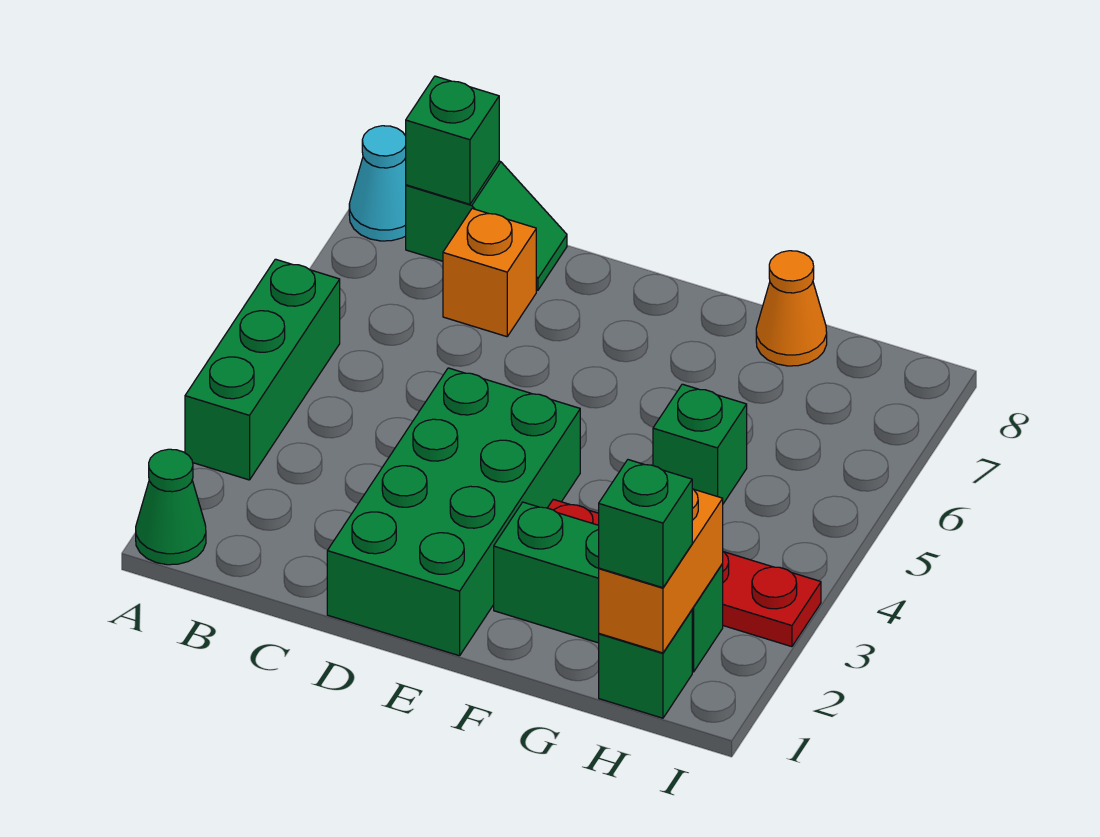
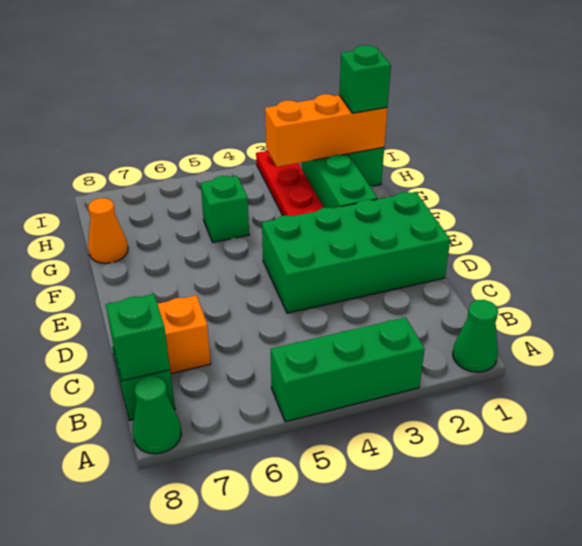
cyan cone A8 level 1 -> green cone A8 level 1
orange brick H1:H2 level 2 -> orange brick H1:H3 level 2

